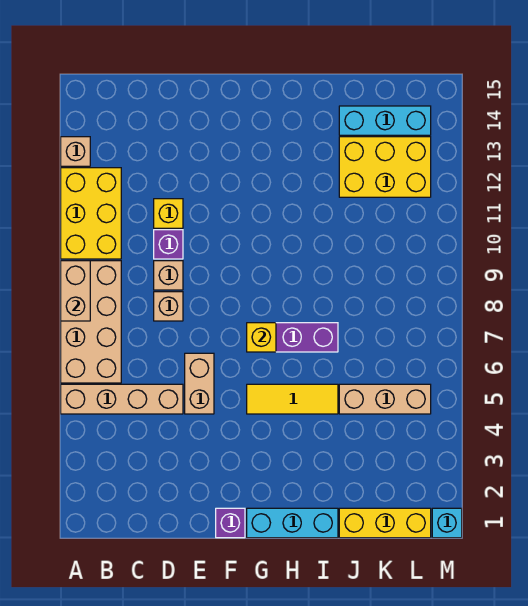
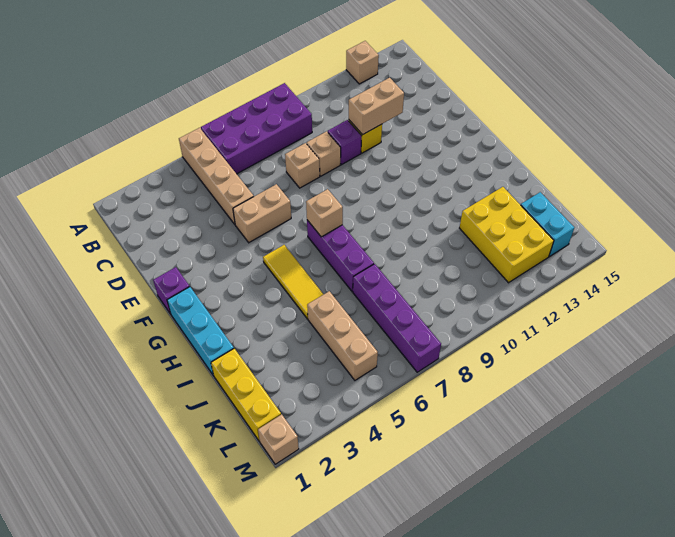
tan brick A6:B9 level 1 -> purple brick A6:B9 level 1
tan brick A8:A9 level 2 -> tan brick D11:D12 level 2
yellow brick A10:B12 level 1 -> none
yellow brick G7 level 2 -> tan brick G7 level 2
none -> purple brick J7:M7 level 1
cyan brick J14:L14 level 1 -> cyan brick K14:L14 level 1
cyan brick M1 level 1 -> tan brick M1 level 1

